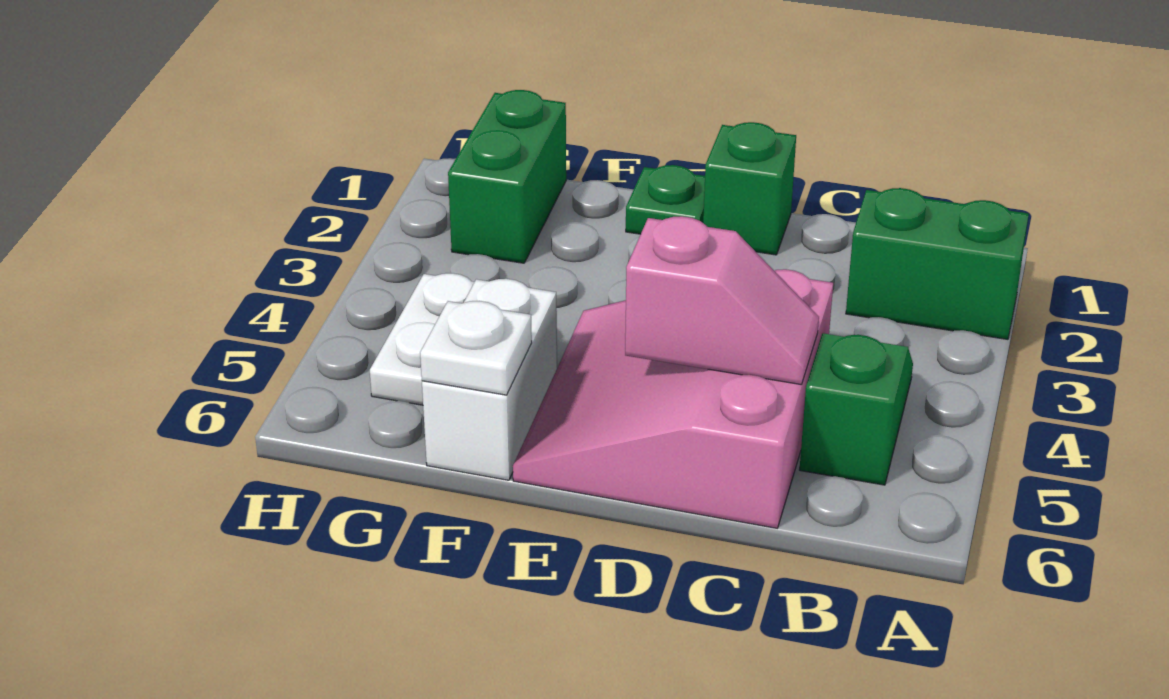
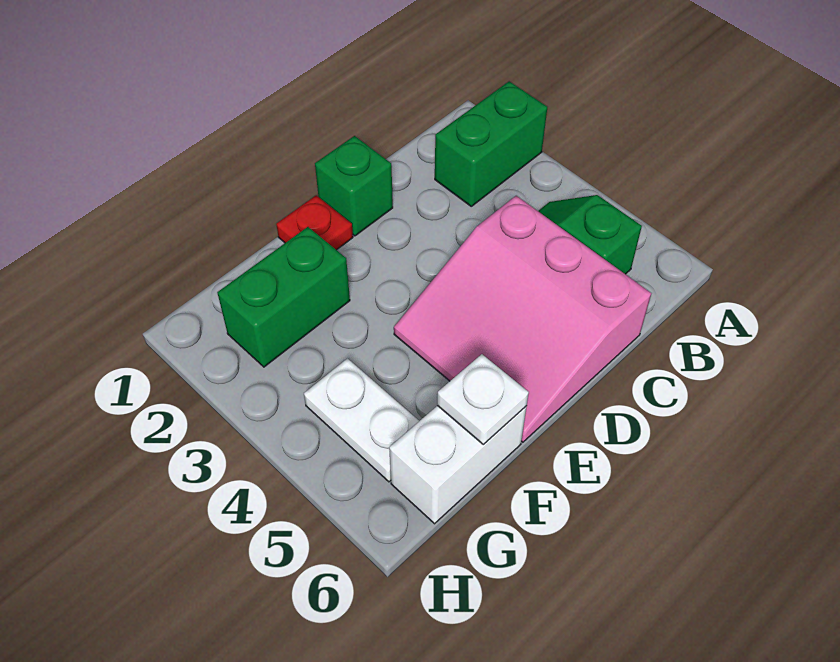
pink slope C5:D5 level 2 top D -> none
green plate E1 level 1 -> red plate E1 level 1
white brick F5:F6 level 1 -> white brick F6:G6 level 1
green brick G1:G2 level 1 -> green brick F2:G2 level 1

